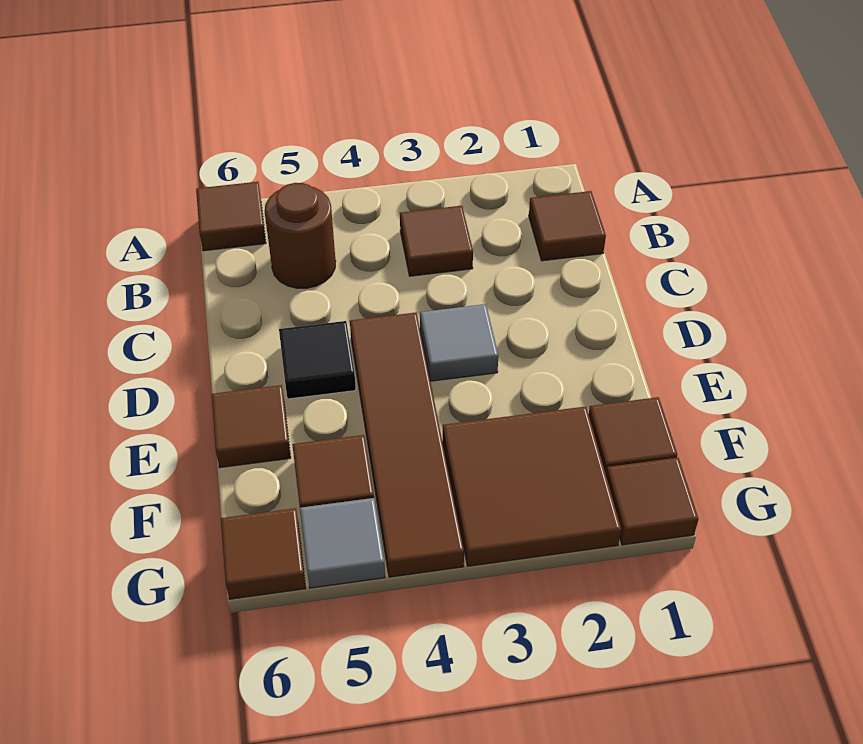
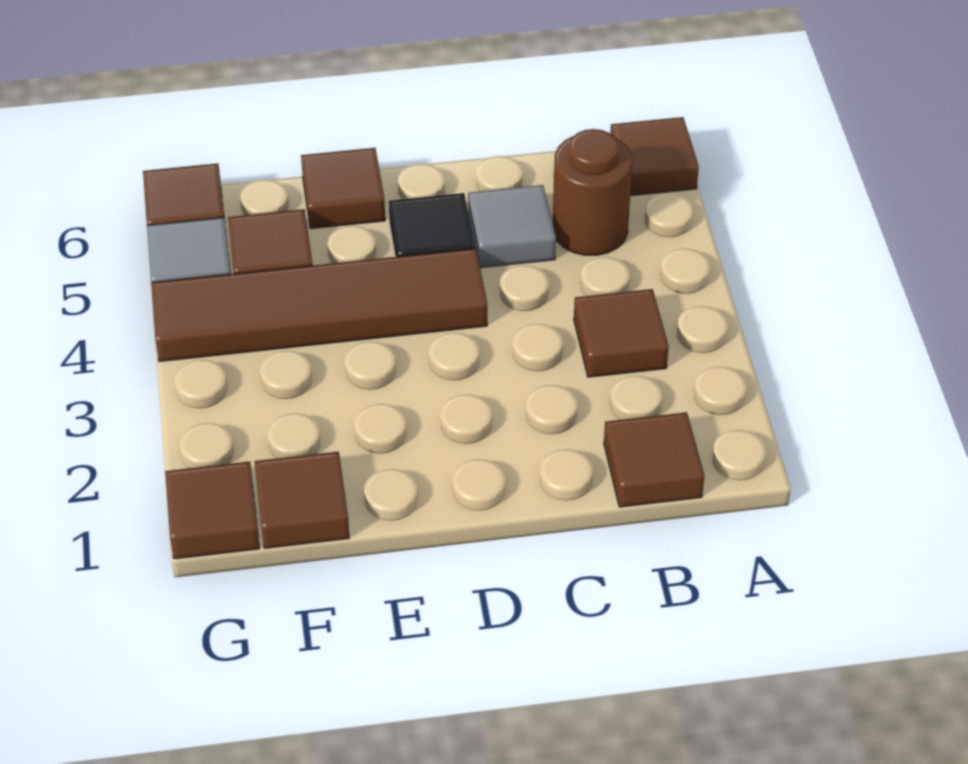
grey tile D3 level 1 -> grey tile C5 level 1
brown tile F2:G3 level 1 -> none

